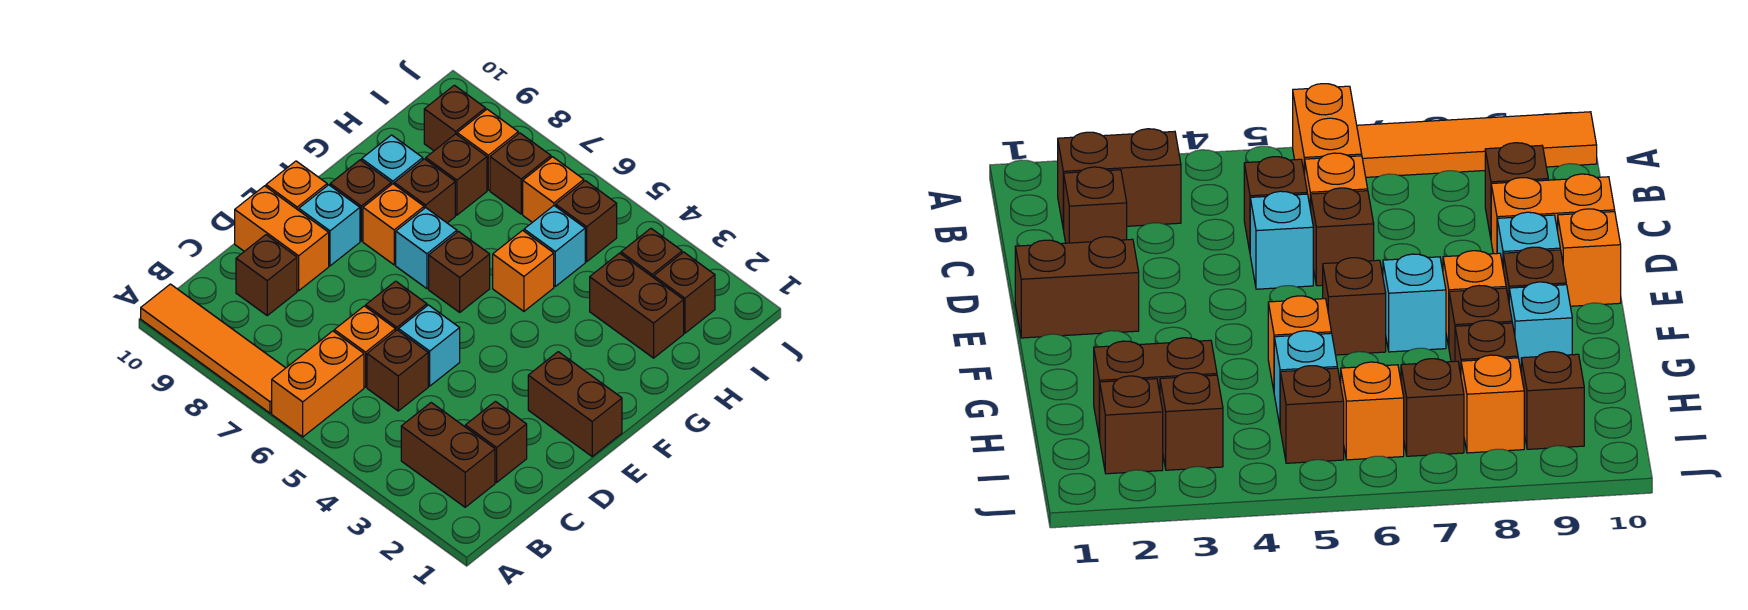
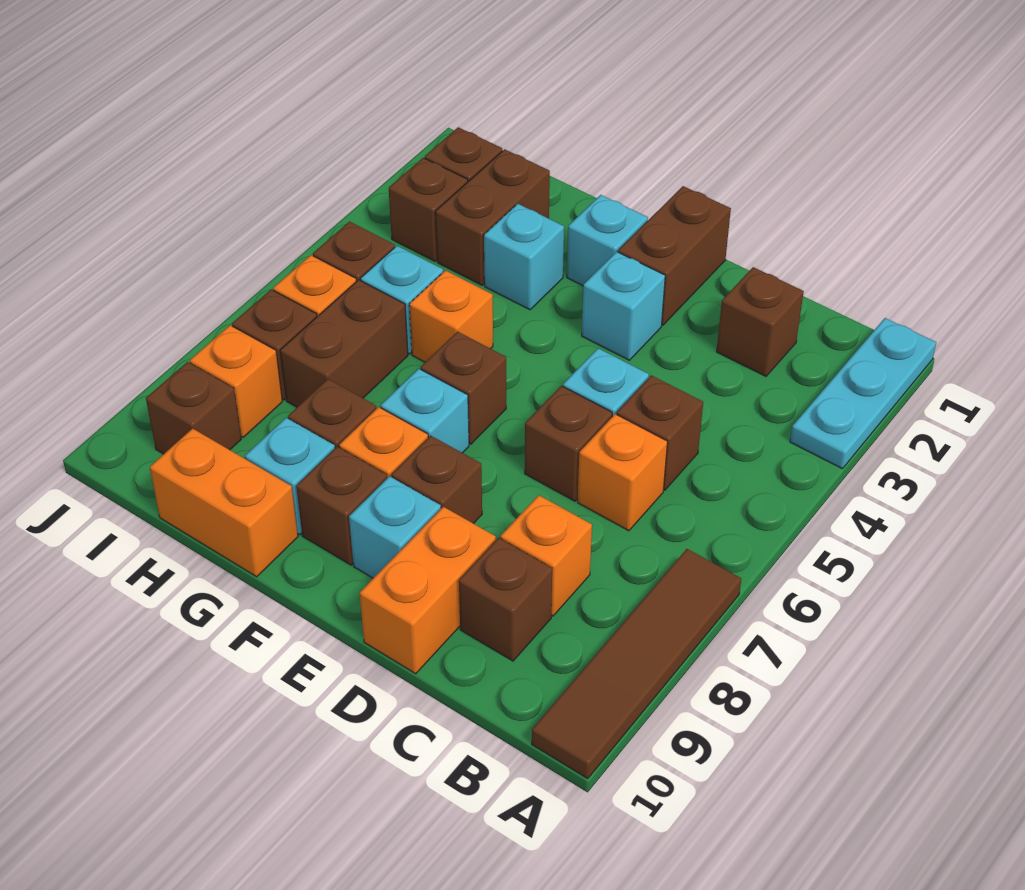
none -> cyan plate A1:A3 level 1
orange brick A6:B6 level 1 -> orange brick G10:H10 level 1
orange tile A7:A10 level 1 -> brown tile A7:A10 level 1
brown brick B2:B3 level 1 -> brown brick H6:H7 level 1
none -> cyan brick E3 level 1
orange brick E10 level 1 -> orange brick C8 level 1
none -> cyan brick F2 level 1
none -> cyan brick G3 level 1
brown brick H8 level 1 -> brown brick E8 level 1

